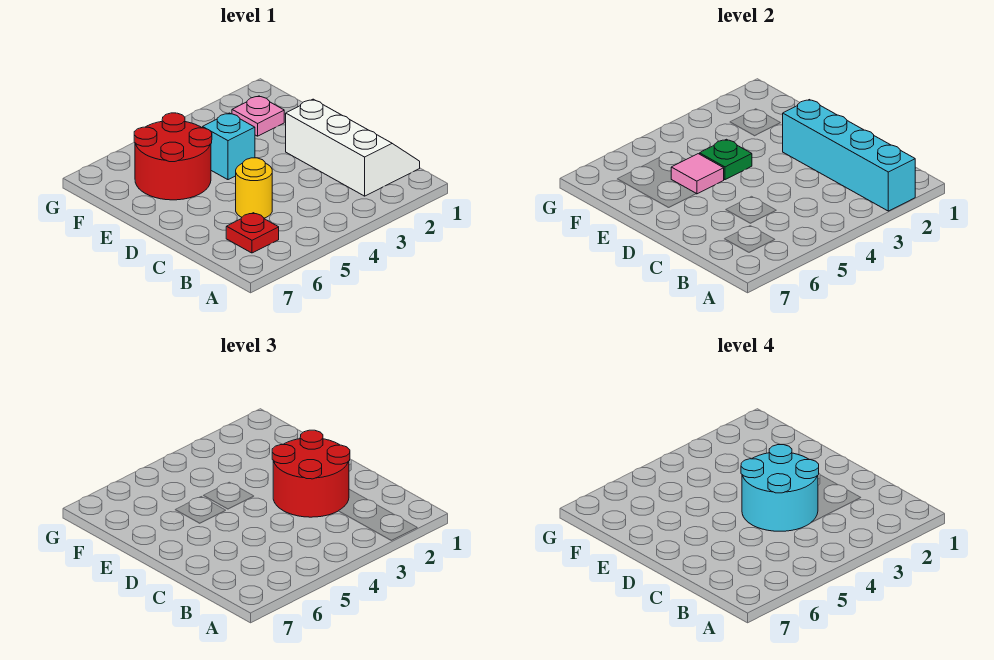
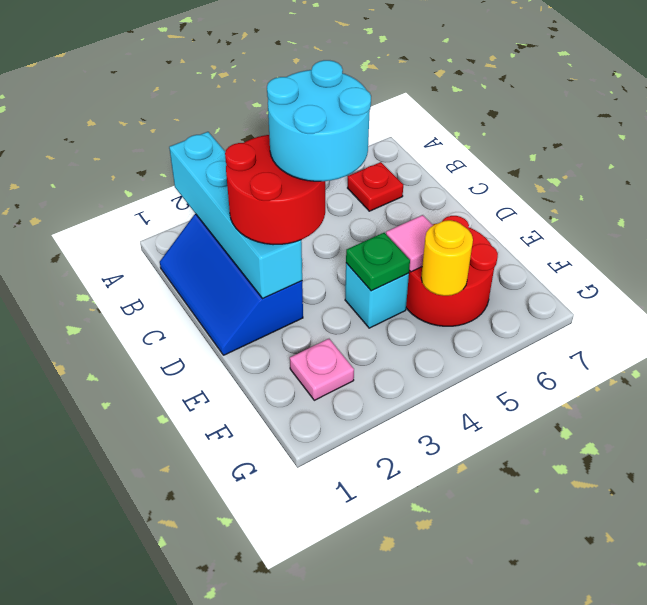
white slope B1:D2 level 1 top 2 -> blue slope B1:D2 level 1 top 2
yellow round brick C5 level 1 -> yellow round brick F5 level 2

